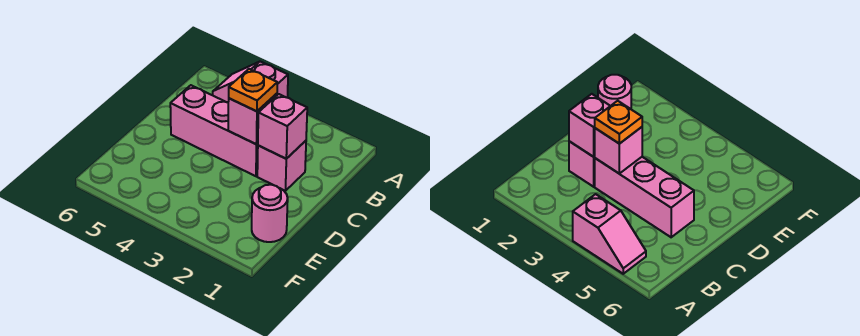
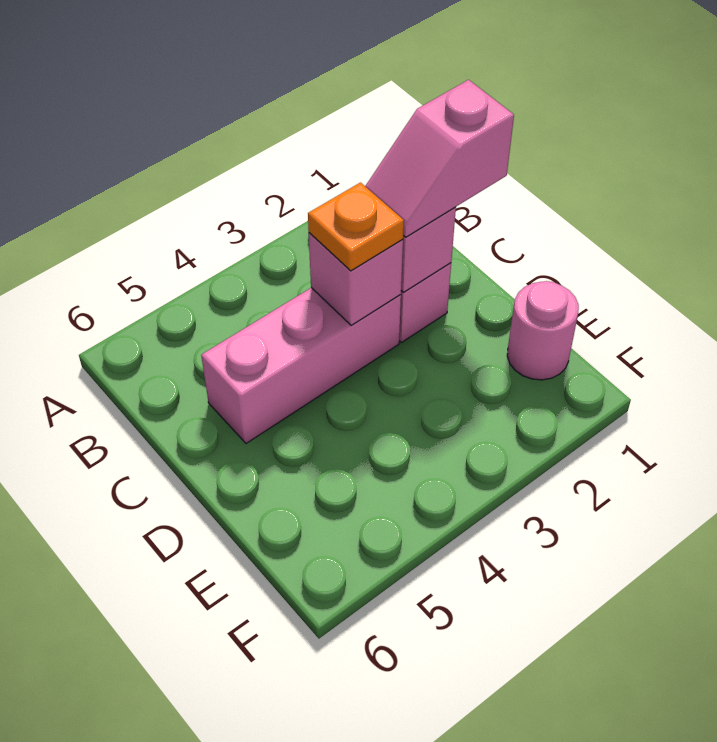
pink slope A4:A5 level 1 top 4 -> pink slope C1:C2 level 3 top 1

